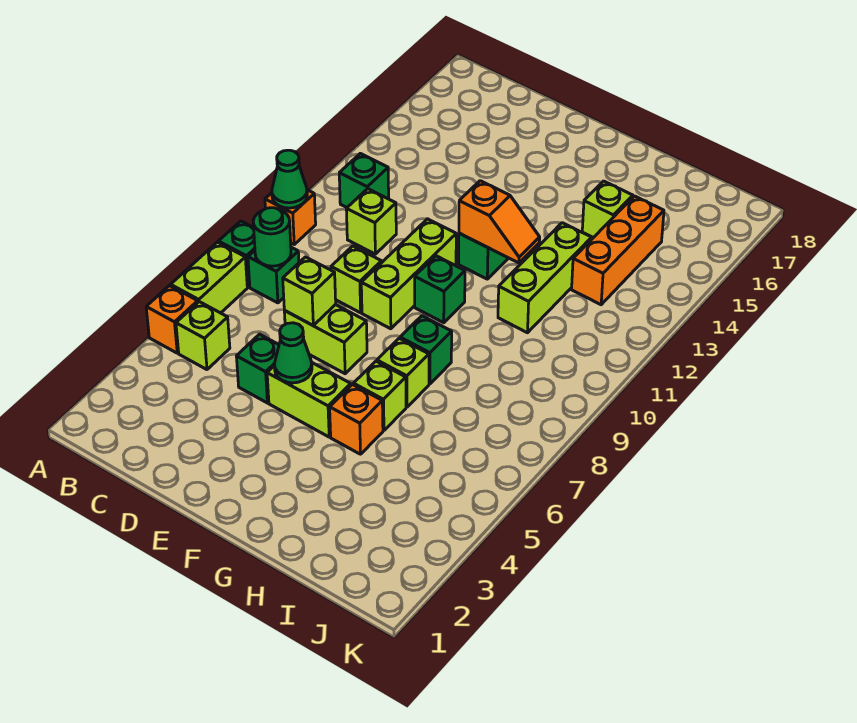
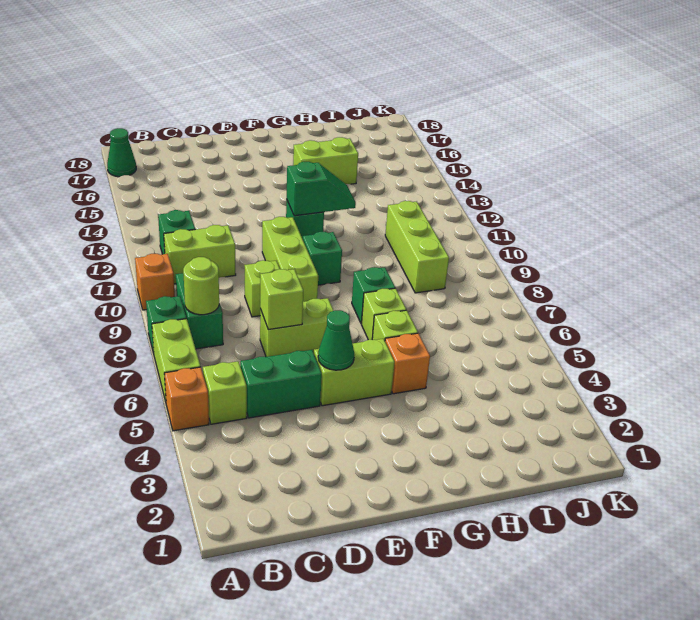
green cone A10 level 2 -> green cone A17 level 1
green brick B8 level 1 -> green brick B8:B9 level 1
green round brick B8 level 2 -> lime round brick B8 level 2
lime brick C11 level 1 -> lime brick B11:C11 level 1
green brick D5 level 1 -> green brick C5:D5 level 1
orange slope F12:G12 level 2 top F -> green slope F12:G12 level 2 top F
lime brick H11:H13 level 1 -> lime brick I9:I11 level 1
lime brick H15 level 1 -> lime brick G15:H15 level 1
orange brick I13:I15 level 1 -> none

